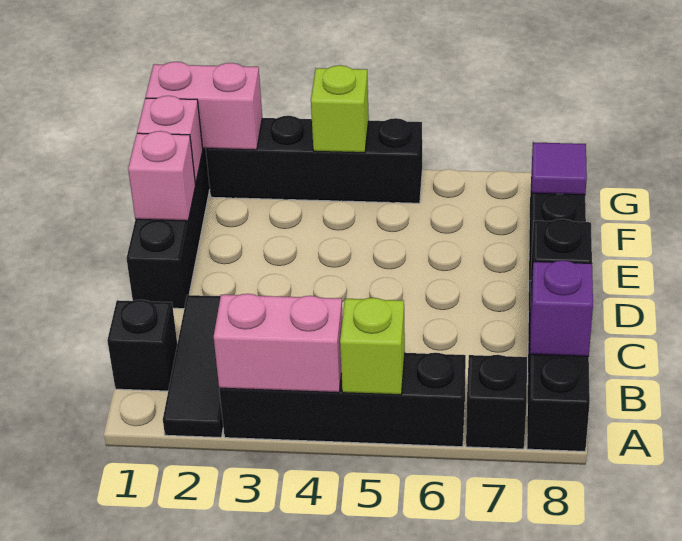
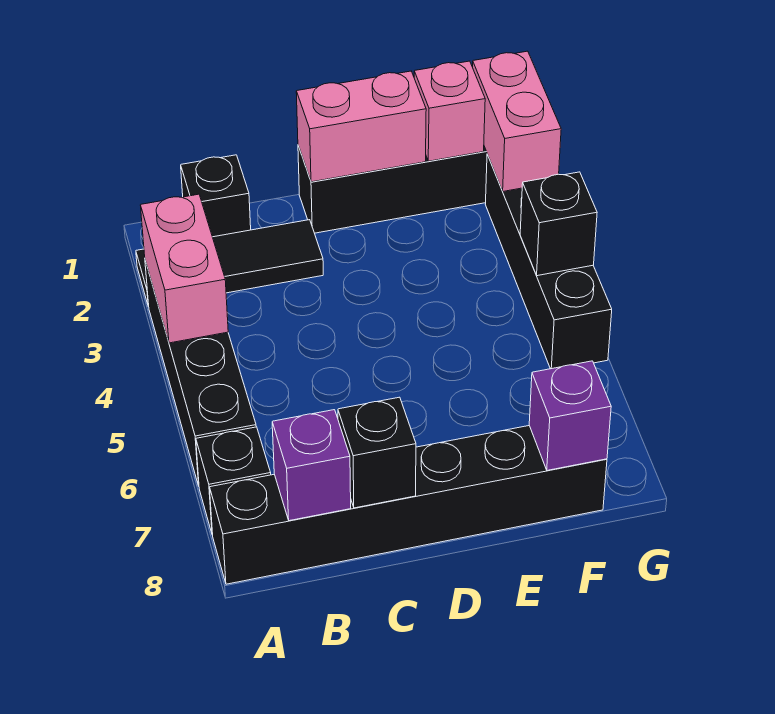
lime brick A5 level 2 -> none
pink brick E1 level 2 -> pink brick D1:E1 level 2
purple tile F8 level 2 -> purple brick F8 level 2
lime brick G4 level 2 -> black brick G4 level 2

